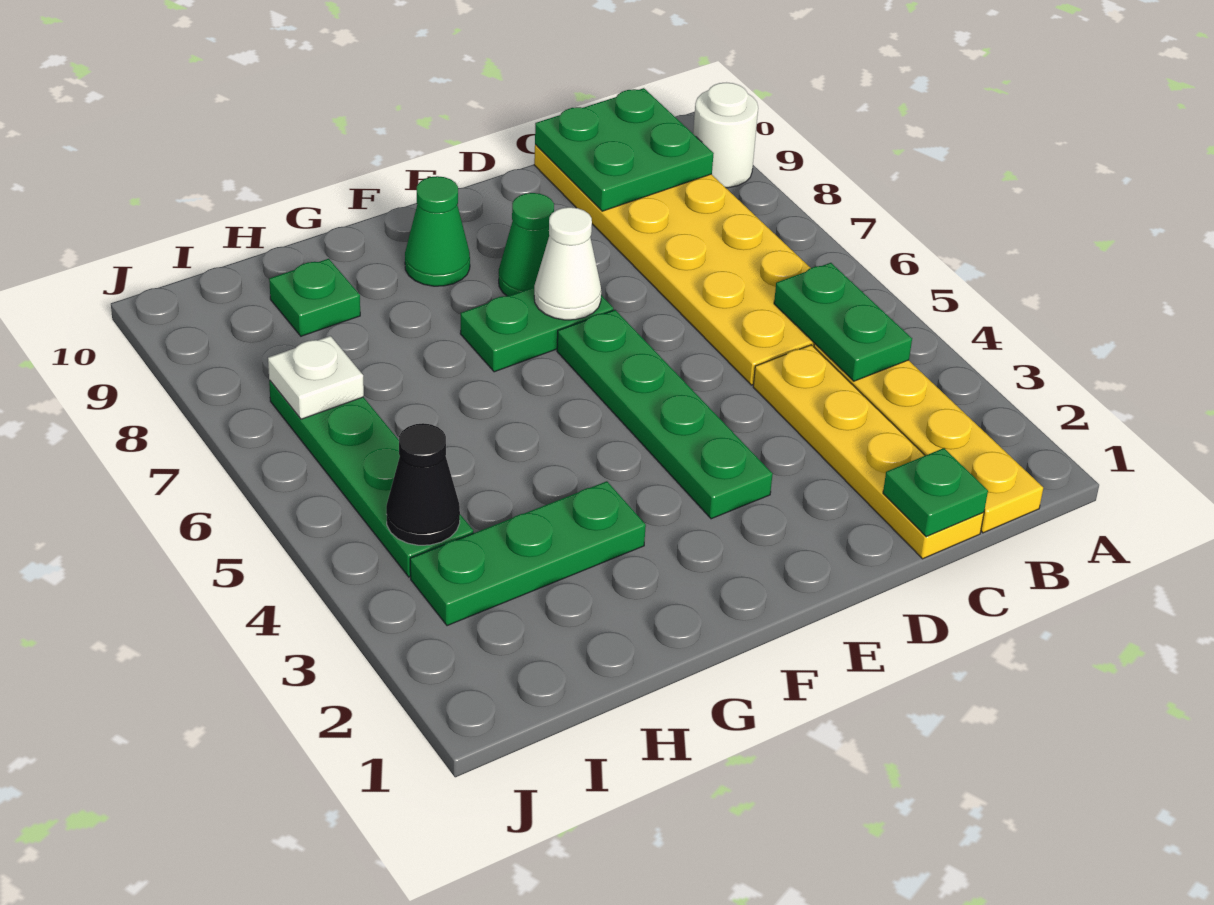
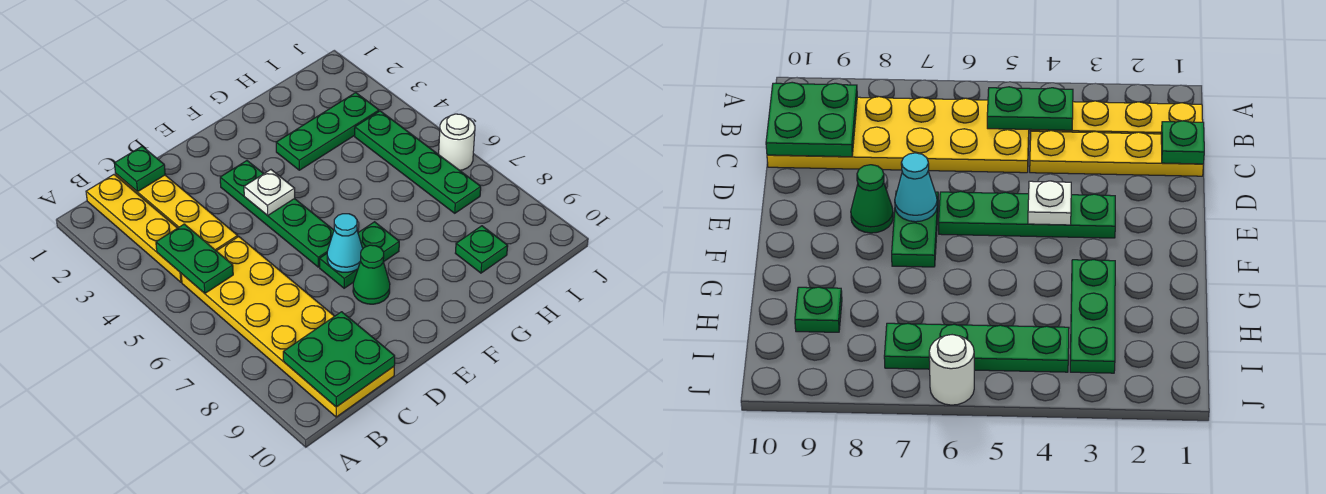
white round brick A9 level 1 -> white round brick J6 level 1
white cone E7 level 2 -> cyan cone E7 level 2
green cone F9 level 1 -> none
black cone I4 level 2 -> none
white plate I7 level 2 -> white plate E4 level 2

